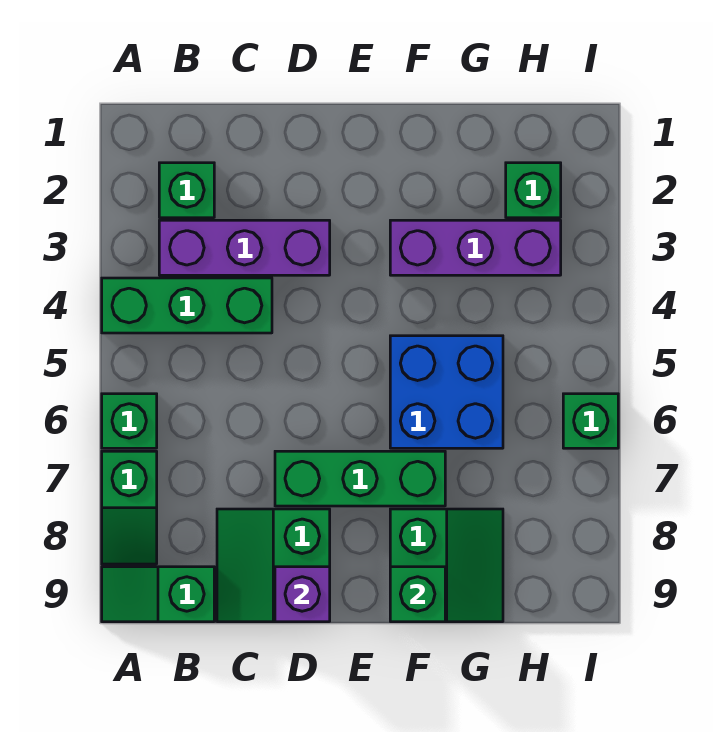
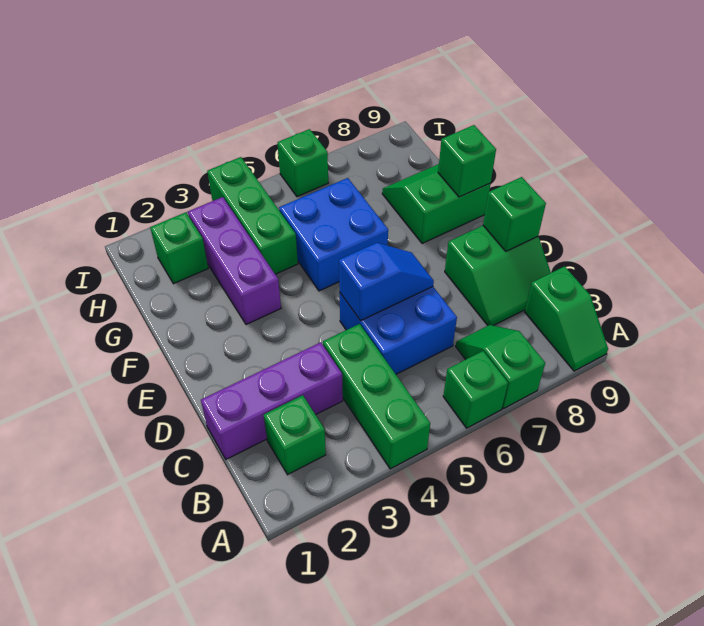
green slope A7:A8 level 1 top 7 -> green slope A7:B7 level 1 top A
purple brick B3:D3 level 1 -> purple brick C1:C3 level 1
none -> blue brick C5:D6 level 1
none -> blue slope D5:D6 level 2 top 5
green brick D7:F7 level 1 -> green brick G4:I4 level 1
purple brick D9 level 2 -> green brick D9 level 2

